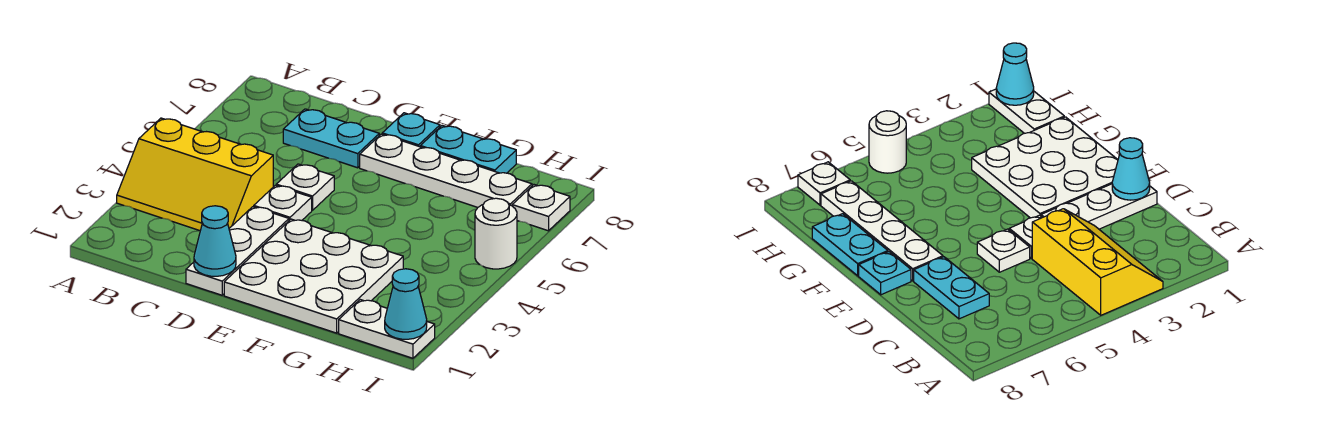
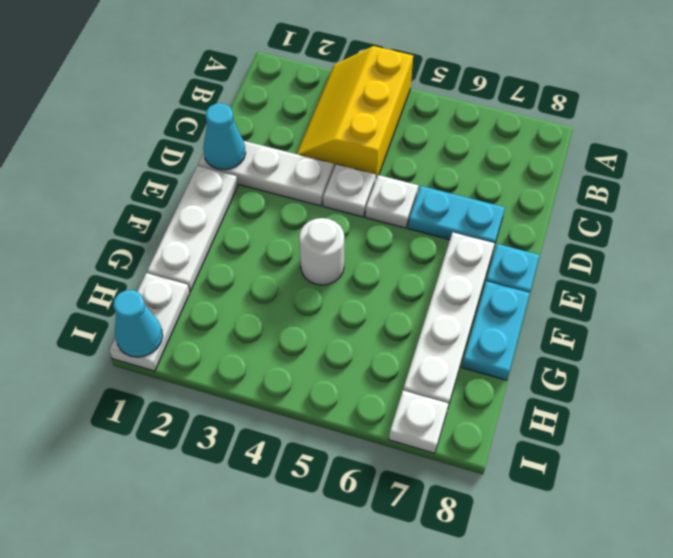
cyan plate C7:D7 level 1 -> cyan plate D6:D7 level 1
white plate E1:G3 level 1 -> white plate E1:G1 level 1
white round brick I5 level 1 -> white round brick F4 level 1

